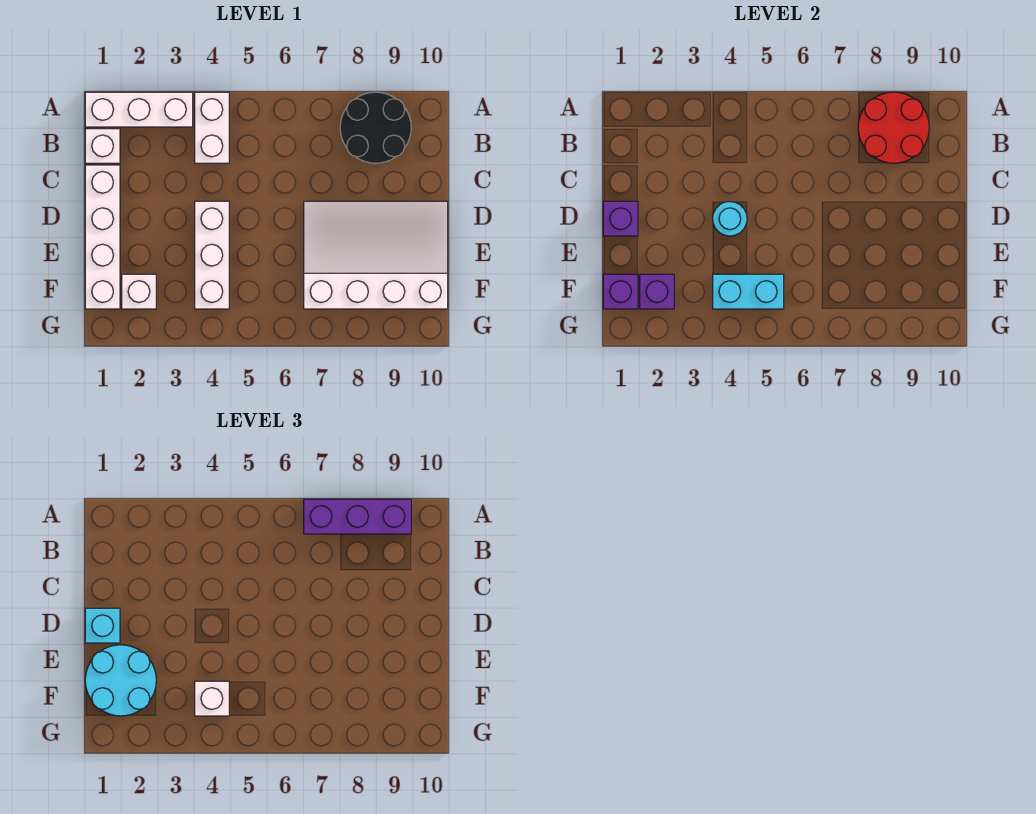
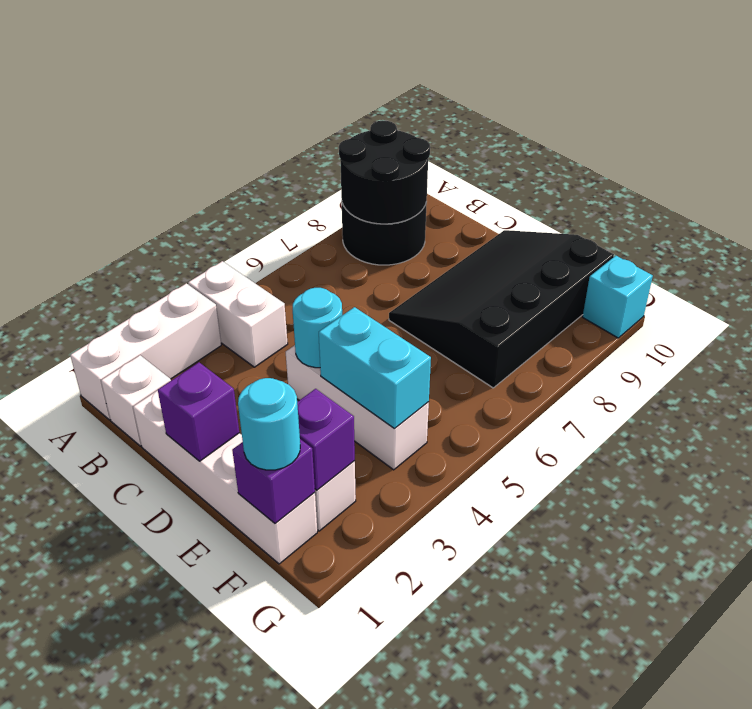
purple brick A7:A9 level 3 -> none
red round brick A8:B9 level 2 -> black round brick A8:B9 level 2
cyan brick D1 level 3 -> cyan brick G10 level 1
white slope D7:F10 level 1 top F -> black slope D7:F10 level 1 top F
cyan round brick E1:F2 level 3 -> cyan round brick F1 level 3
cyan brick F4:F5 level 2 -> cyan brick E4:F4 level 2
white brick F4 level 3 -> none

